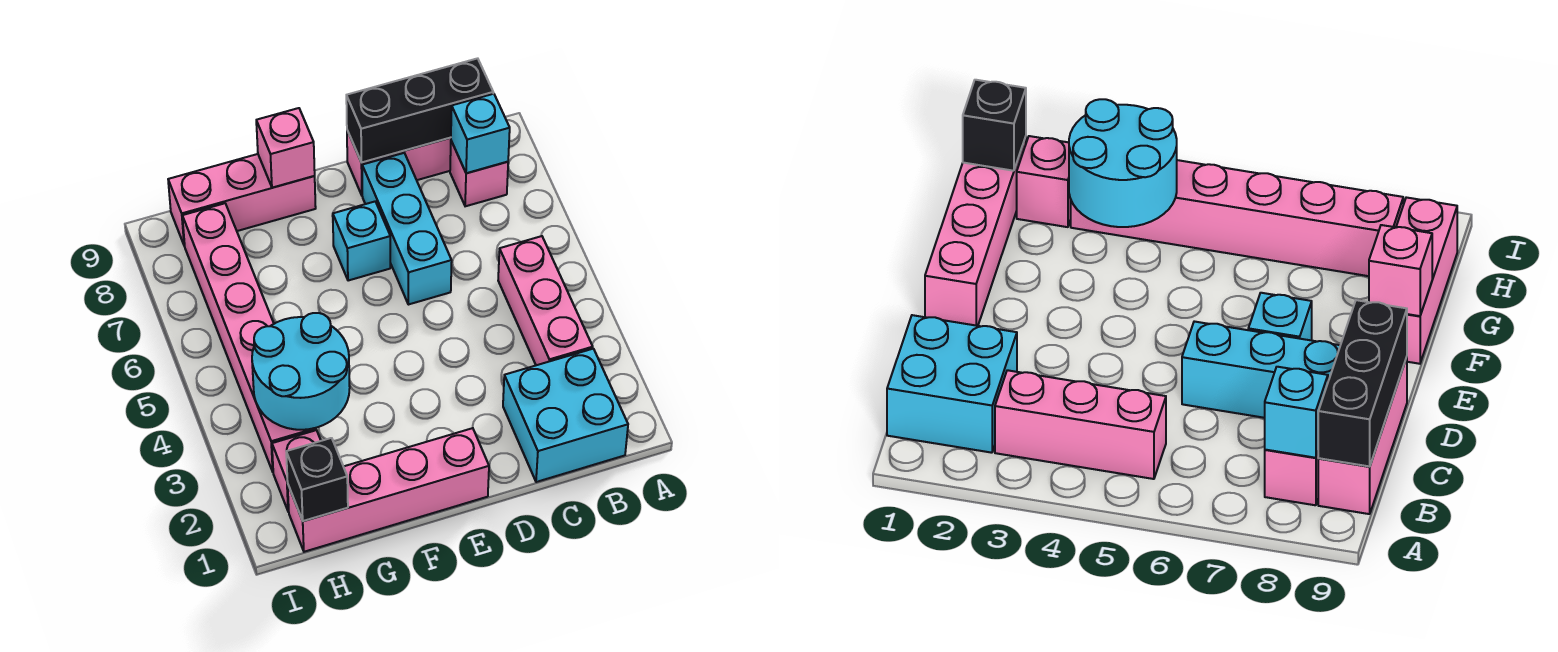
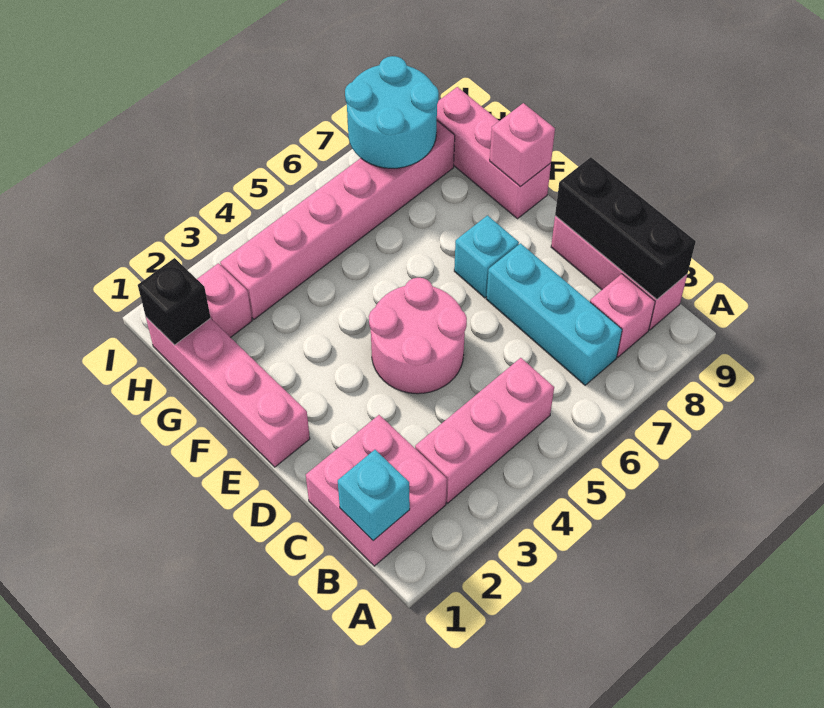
cyan brick B1:C2 level 1 -> pink brick B1:C2 level 1
cyan brick B8 level 2 -> cyan brick B1 level 2
none -> pink round brick D4:E5 level 1
cyan brick D6:D8 level 1 -> cyan brick B7:D7 level 1
cyan round brick G3:H4 level 2 -> cyan round brick H7:I8 level 2

